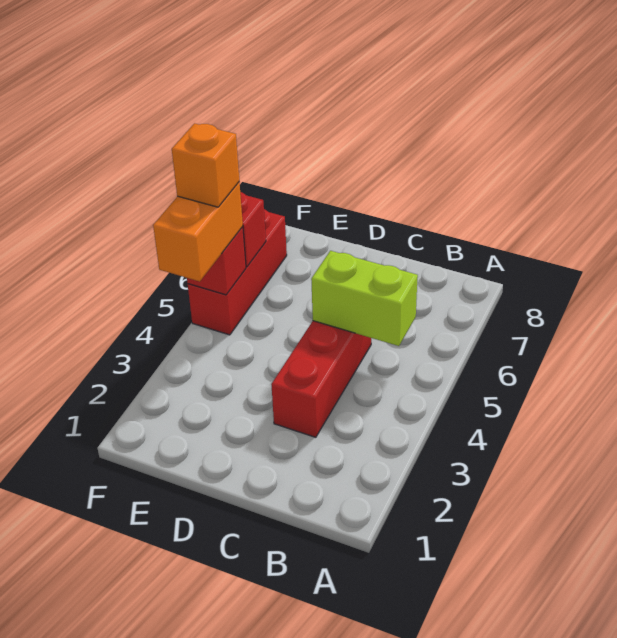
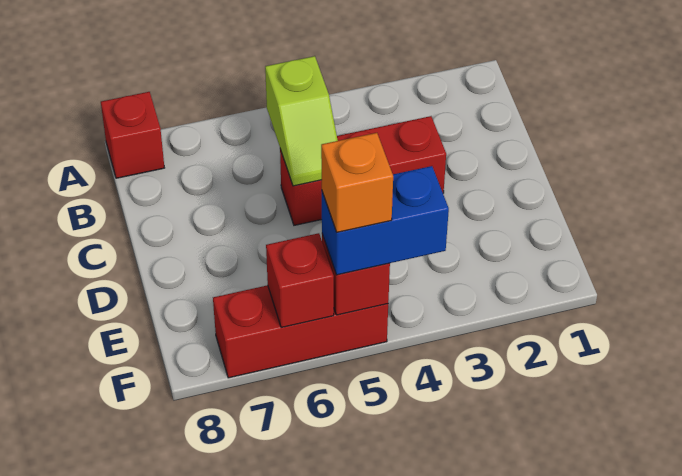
none -> red brick A8 level 1
lime brick B5:C5 level 2 -> lime slope B5:C5 level 2 top B
orange brick F4:F5 level 3 -> blue brick F4:F5 level 3

